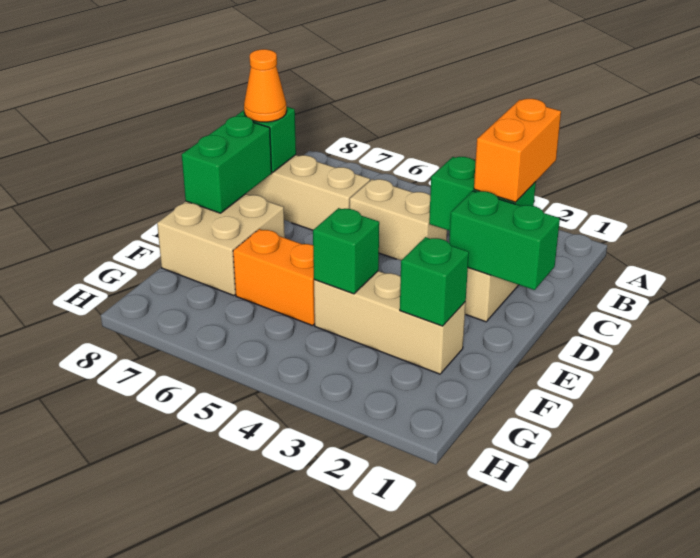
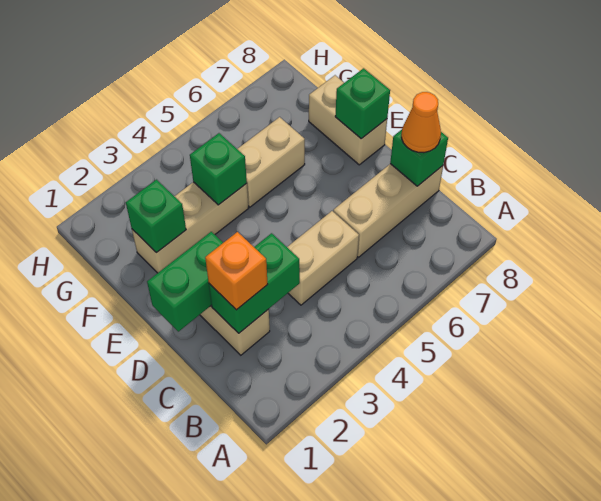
orange brick B2:C2 level 3 -> orange brick C2 level 3
green brick D8:E8 level 2 -> green brick E8 level 2
tan brick E7:F8 level 1 -> tan brick E8:F8 level 1
orange brick F5:F6 level 1 -> tan brick F5:F6 level 1

